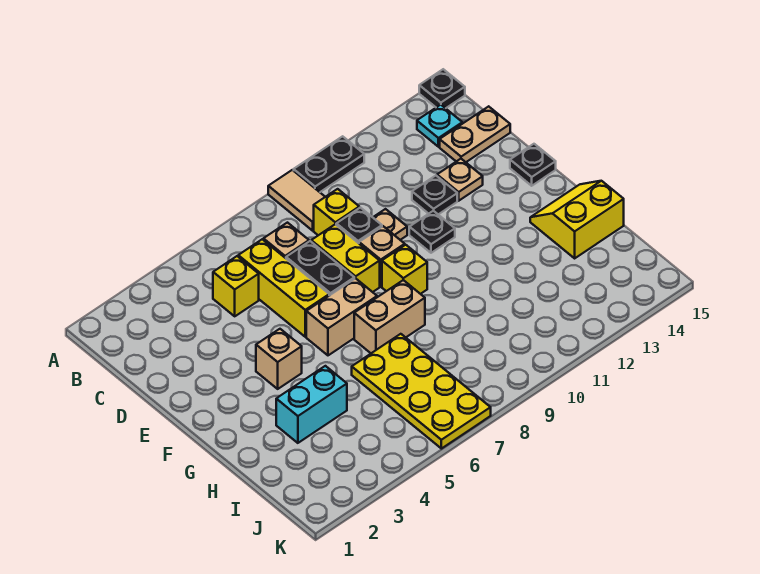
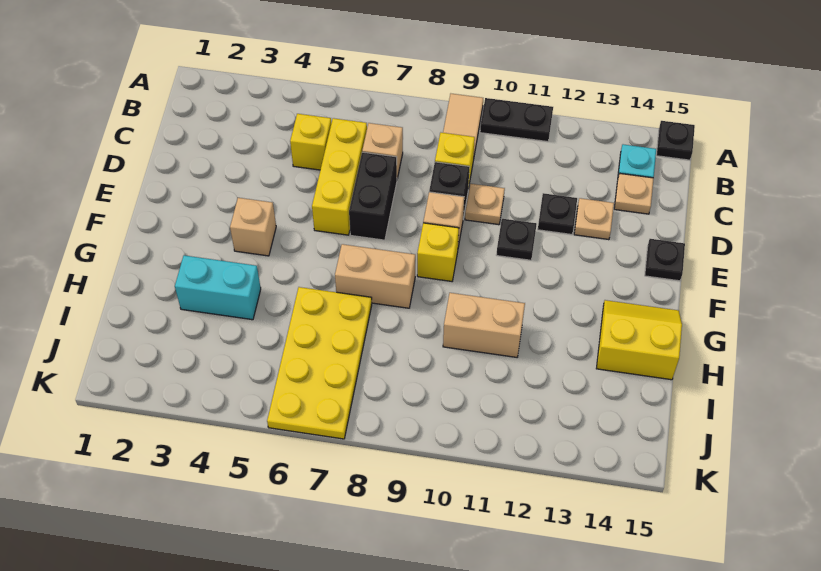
tan plate C14:C15 level 1 -> tan plate C14 level 1
yellow brick D8:E8 level 1 -> none
tan brick F6:F7 level 1 -> tan brick H10:H11 level 1

